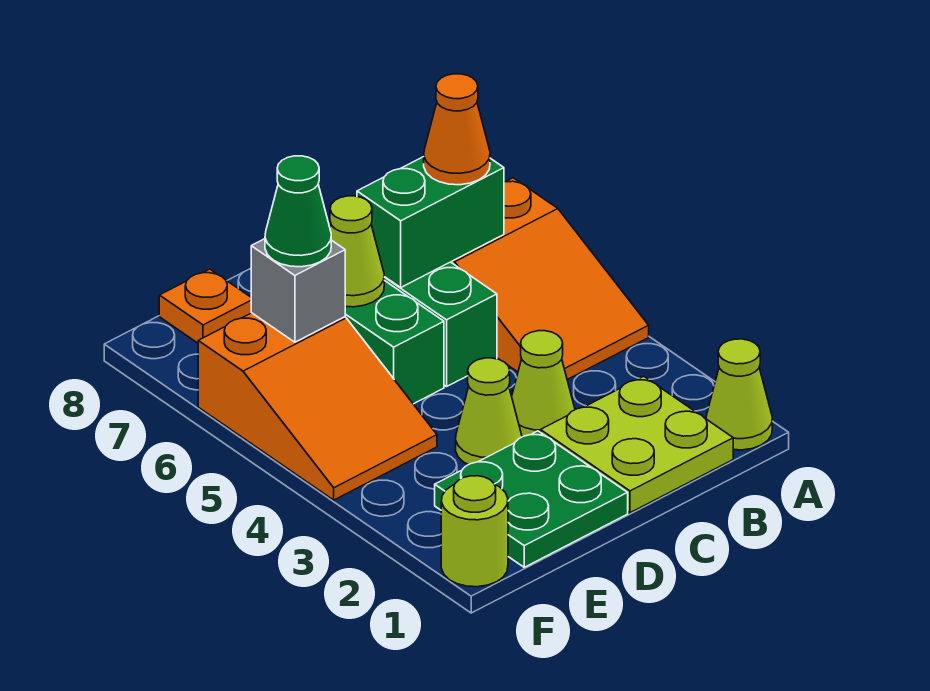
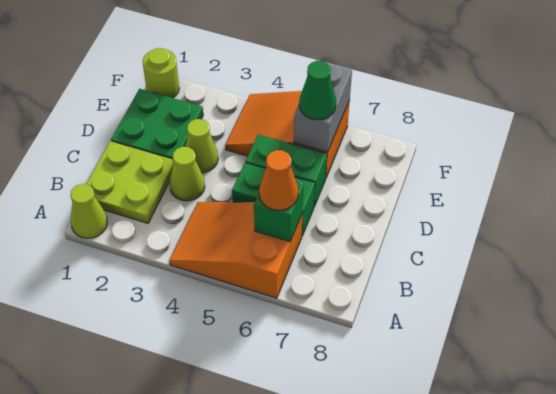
green brick B6:C6 level 2 -> green brick B6 level 2
lime cone D6 level 2 -> none
grey brick E6 level 2 -> grey brick E6:F6 level 2
orange plate E8 level 1 -> none

